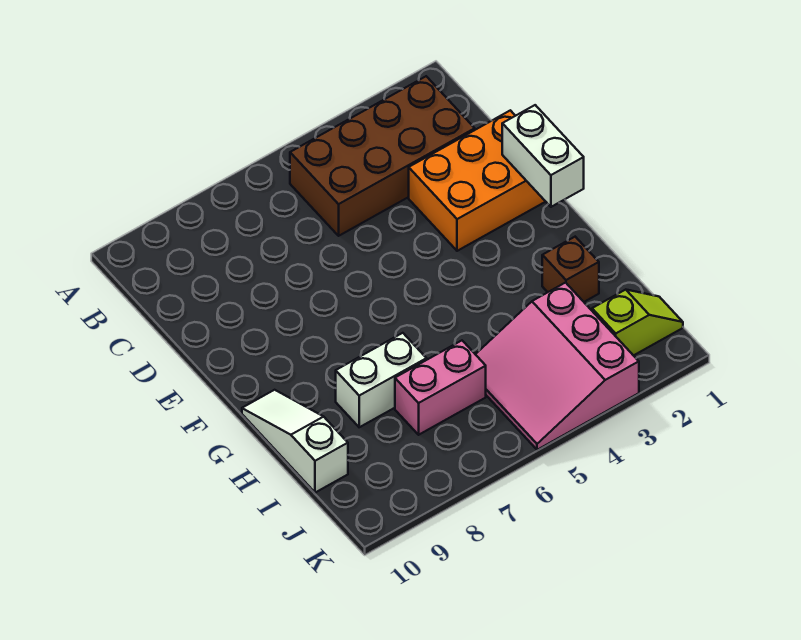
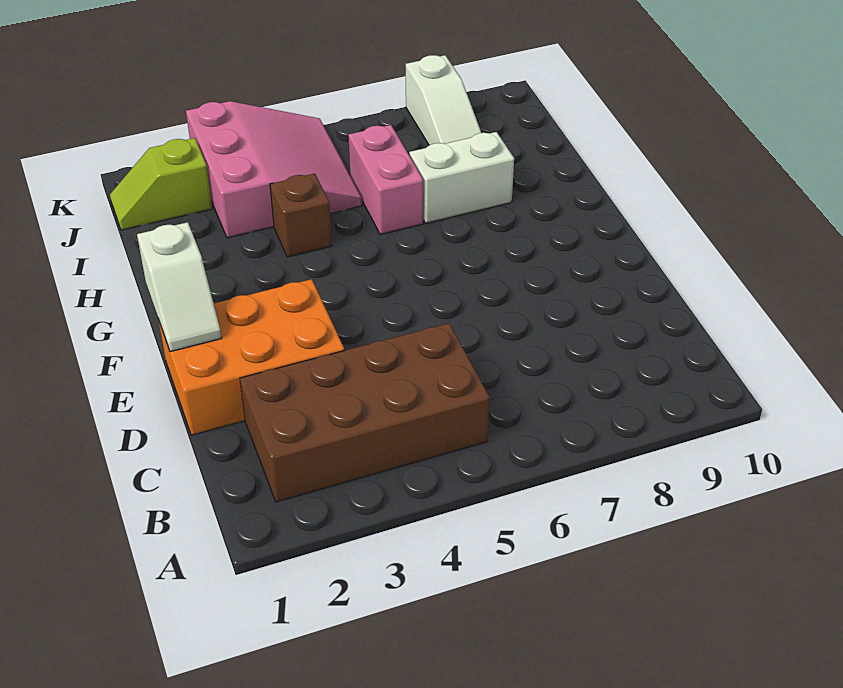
white brick E1:F1 level 2 -> white slope E1:F1 level 2 top F
white slope G10:I10 level 1 top I -> white slope I8:K8 level 1 top K
brown brick H2 level 1 -> brown brick H4 level 1
pink brick I6:I7 level 1 -> pink brick H6:I6 level 1

